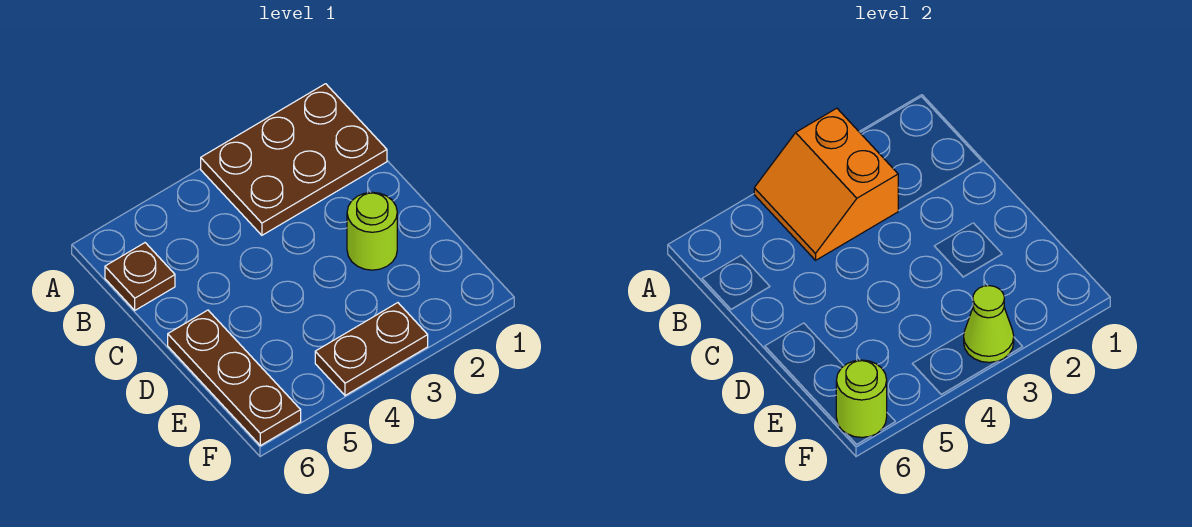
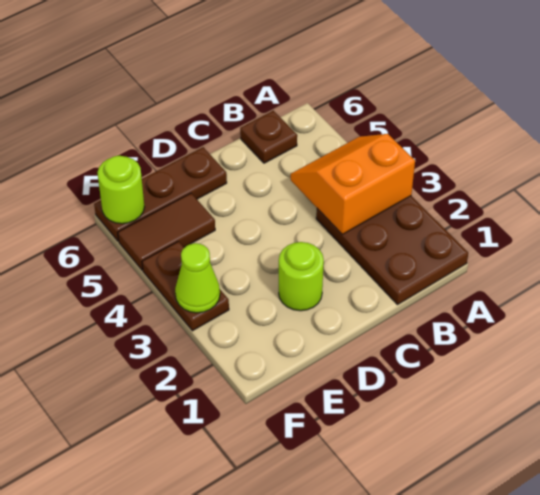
none -> brown tile E5:F5 level 1

